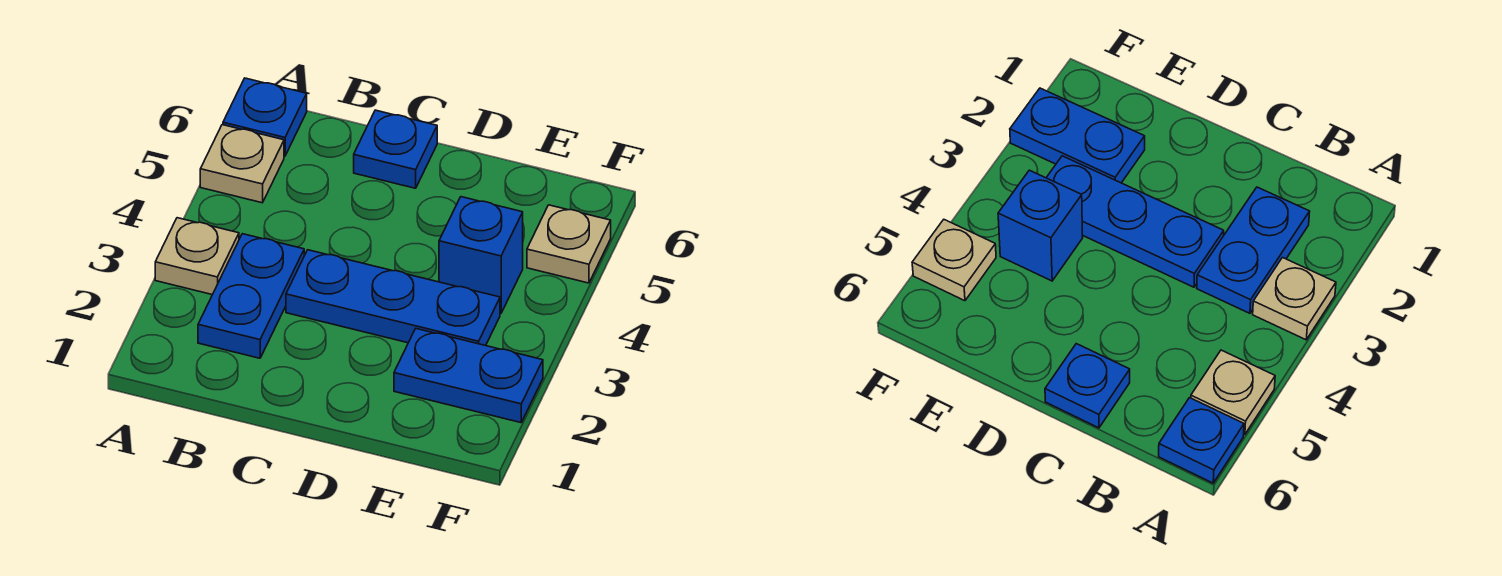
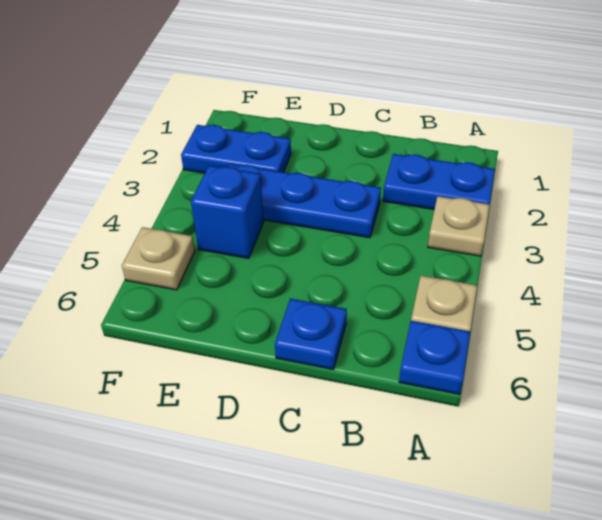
blue plate B2:B3 level 1 -> blue plate A2:B2 level 1

